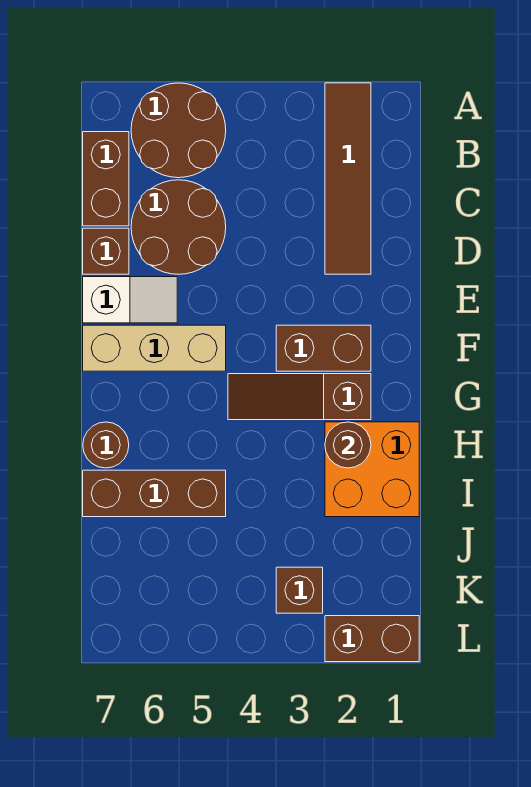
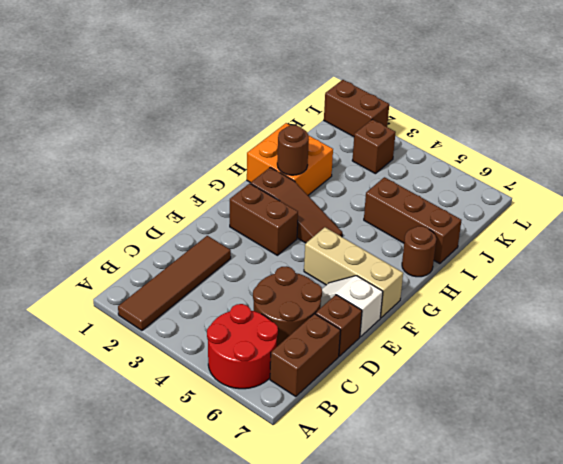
brown round brick A5:B6 level 1 -> red round brick A5:B6 level 1

